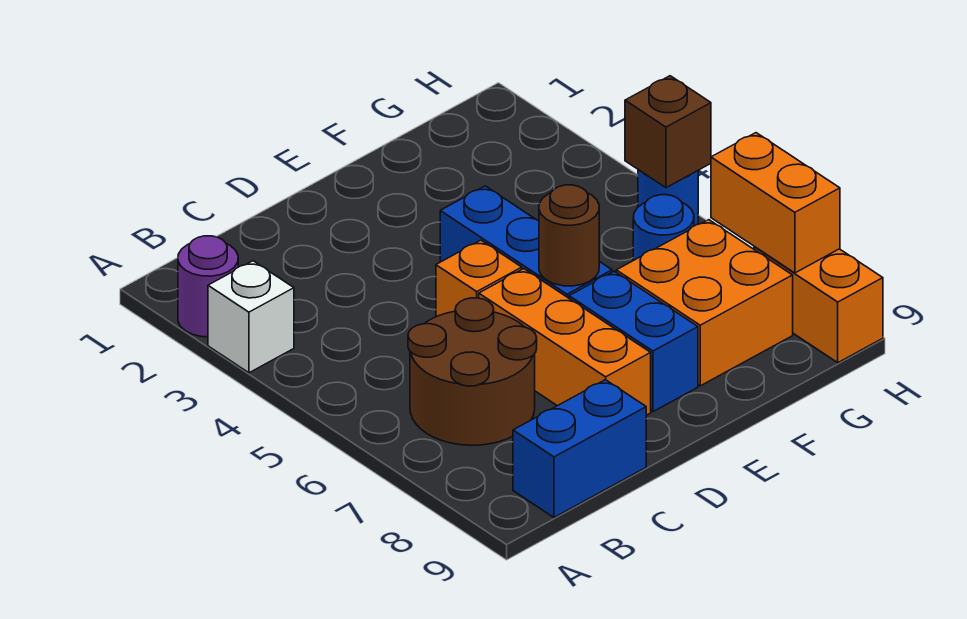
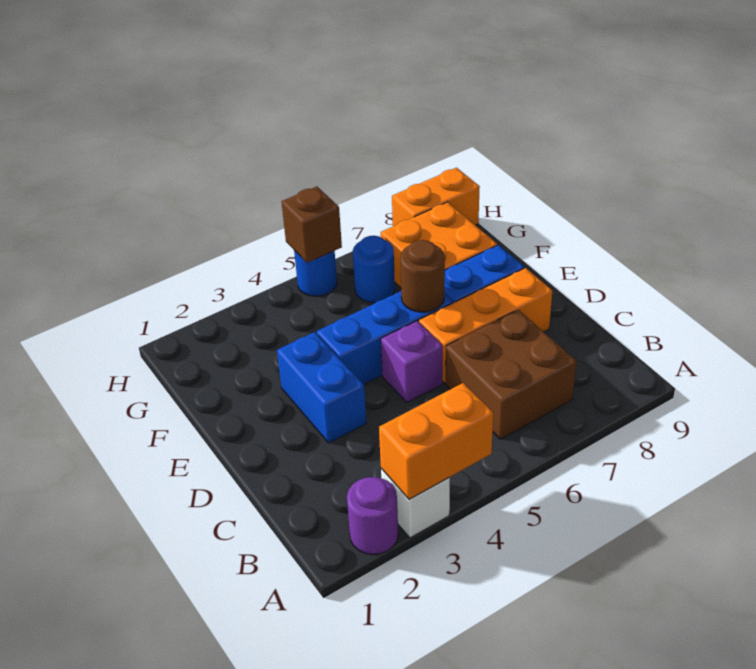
brown round brick B6:C7 level 1 -> brown brick B6:C7 level 1
blue brick B9:C9 level 1 -> blue brick D3:E3 level 1
orange brick D5 level 1 -> purple brick D5 level 1
orange brick H7:H8 level 2 -> orange brick A3:A4 level 2

